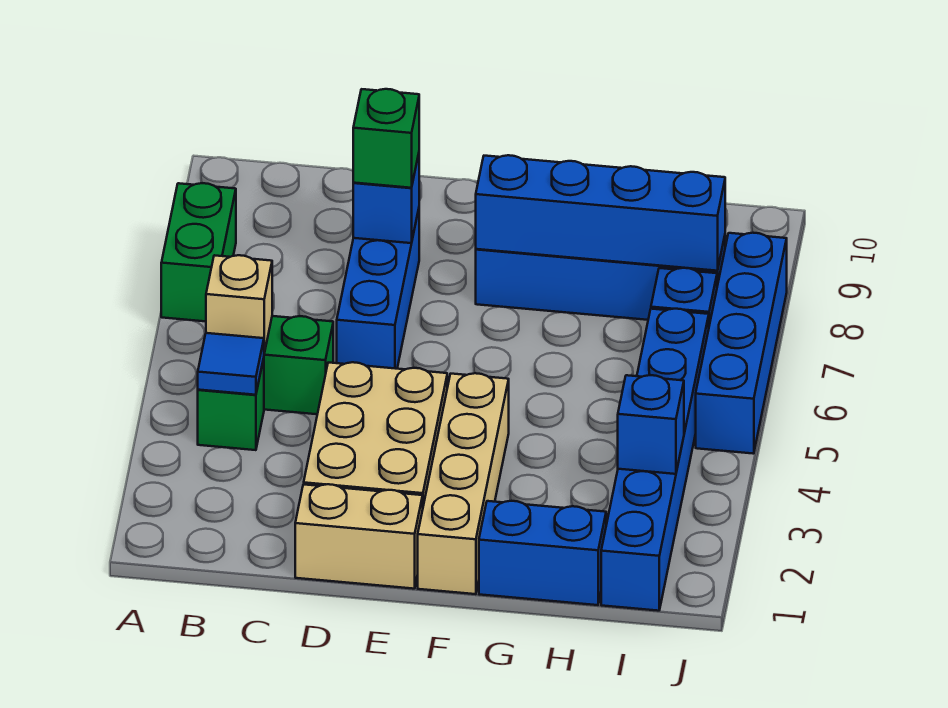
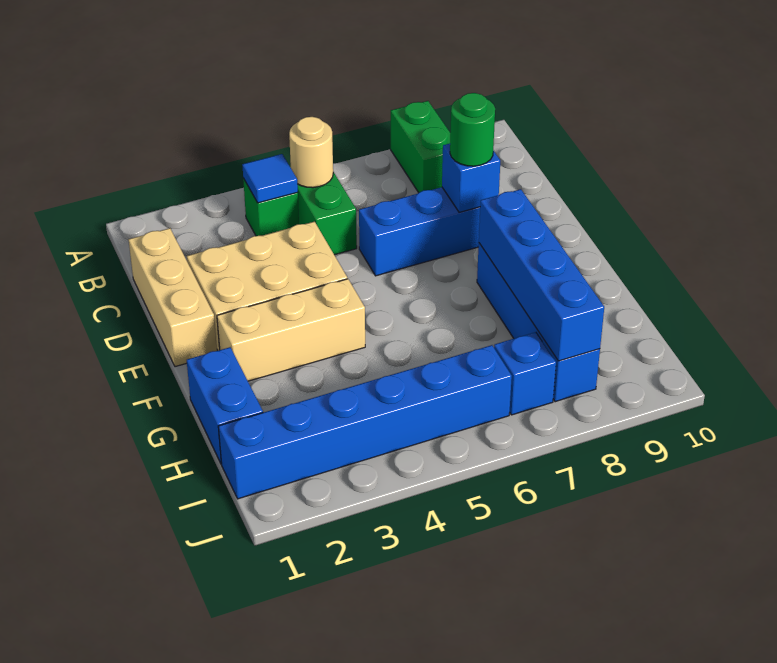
green brick A7:A8 level 1 -> green brick A8:B8 level 1
tan brick B5 level 2 -> tan round brick B5 level 2
tan brick D1:E1 level 1 -> tan brick C1:E1 level 1
green brick D8 level 3 -> green round brick D8 level 3
tan brick F1:F4 level 1 -> tan brick F2:F4 level 1
blue brick I3 level 2 -> none
blue brick J5:J8 level 1 -> none

